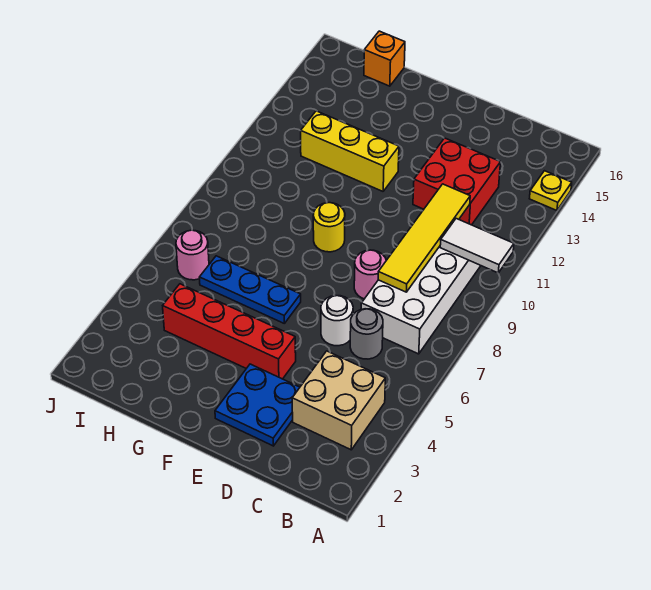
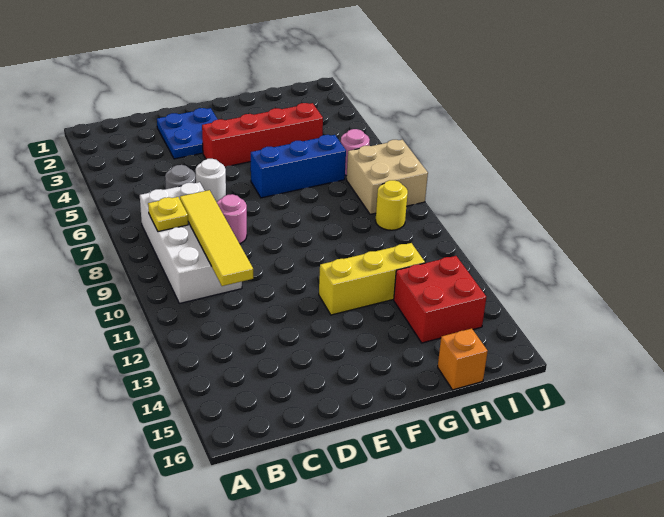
white tile A10:B10 level 2 -> none
yellow plate A14 level 1 -> yellow plate B8 level 2
tan brick B3:C4 level 1 -> tan brick I7:J8 level 1
red brick C12:D13 level 1 -> red brick H13:I14 level 1
blue plate F6:H6 level 1 -> blue brick F6:H6 level 1
yellow round brick F9 level 1 -> yellow round brick I9 level 1

